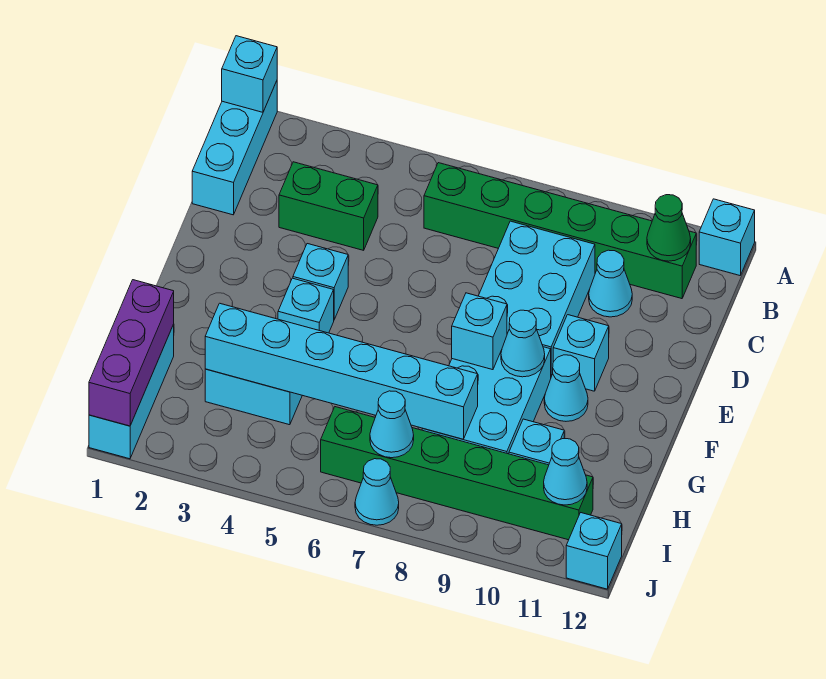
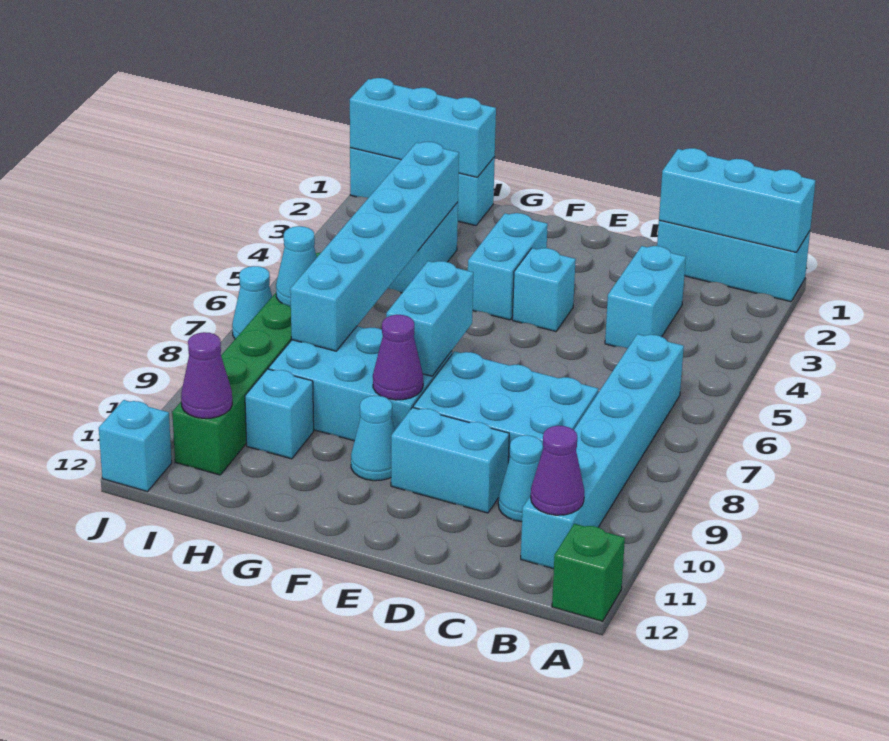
cyan brick A1 level 2 -> cyan brick A1:C1 level 2
cyan brick A12 level 1 -> green brick A12 level 1
green brick B6:B11 level 1 -> cyan brick B6:B11 level 1
green cone B11 level 2 -> purple cone B11 level 2
green brick C3:C4 level 1 -> cyan brick C3:C4 level 1
cyan brick E10 level 1 -> cyan brick D10:E10 level 1
cyan brick F4 level 1 -> cyan brick F3:F4 level 1
cyan brick F8 level 2 -> cyan brick F7:F8 level 2
cyan cone F9 level 2 -> purple cone F9 level 2
purple brick H1:J1 level 2 -> cyan brick H1:J1 level 2
cyan cone I11 level 2 -> purple cone I11 level 2

